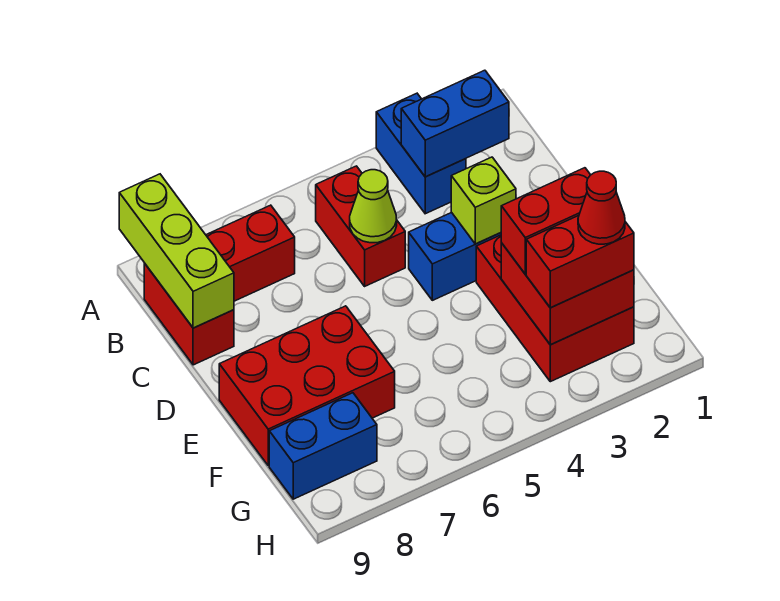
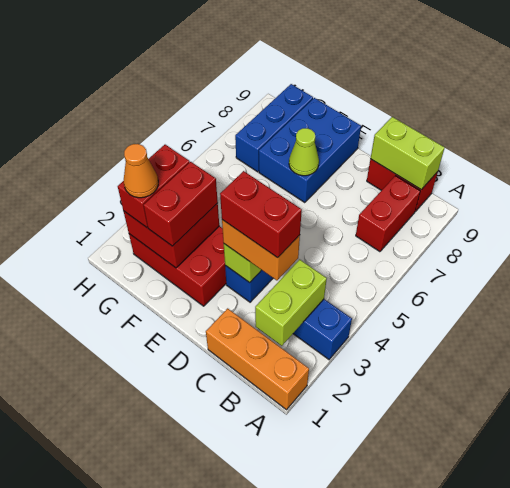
none -> orange brick A1:C1 level 1
lime brick A9:C9 level 2 -> lime brick B9:C9 level 2
blue brick B2:B3 level 2 -> lime brick B2:B3 level 2
red brick B5:C5 level 1 -> red brick C3:D3 level 4
none -> orange brick C3:D3 level 3
lime cone C5 level 2 -> lime cone E7 level 2
red brick E7:F9 level 1 -> blue brick E7:F9 level 1
red cone G2 level 4 -> orange cone G2 level 4
blue brick G8:G9 level 1 -> blue brick G7:G9 level 1

